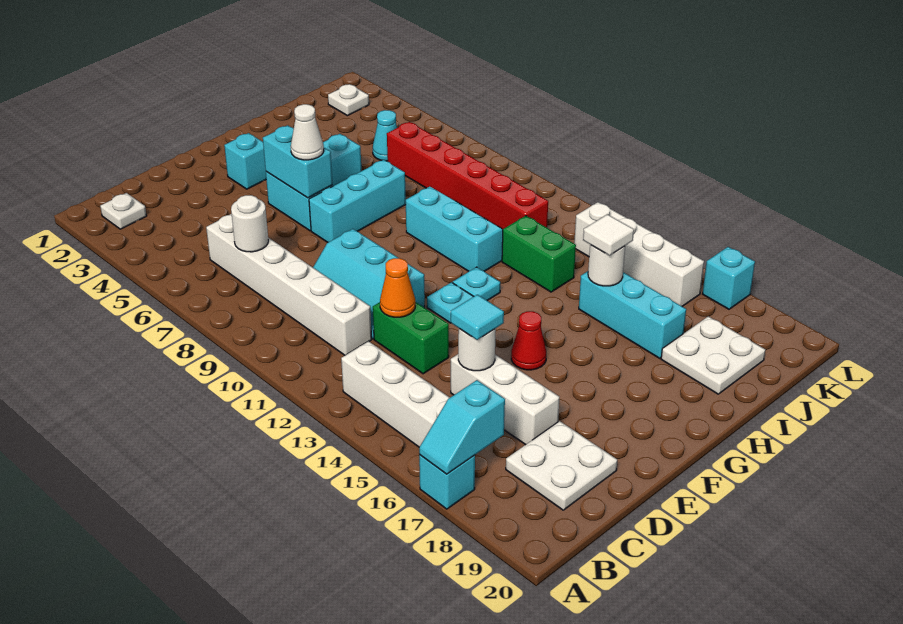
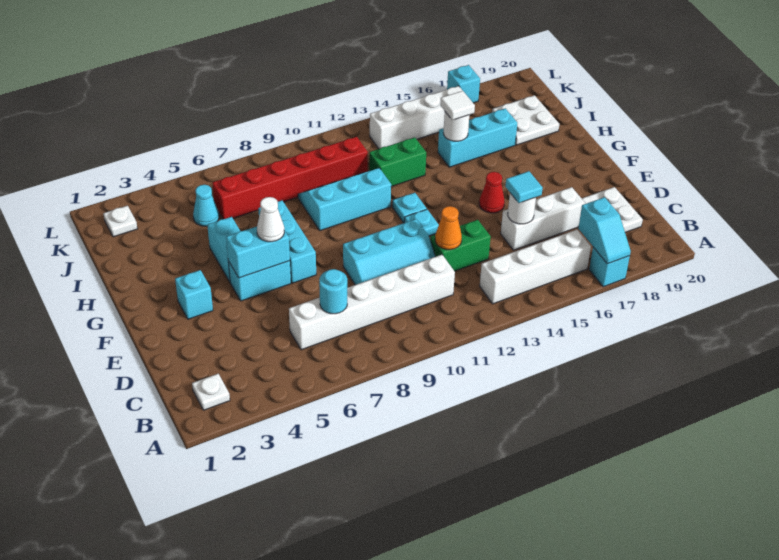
white round brick C7 level 2 -> cyan round brick C7 level 2

